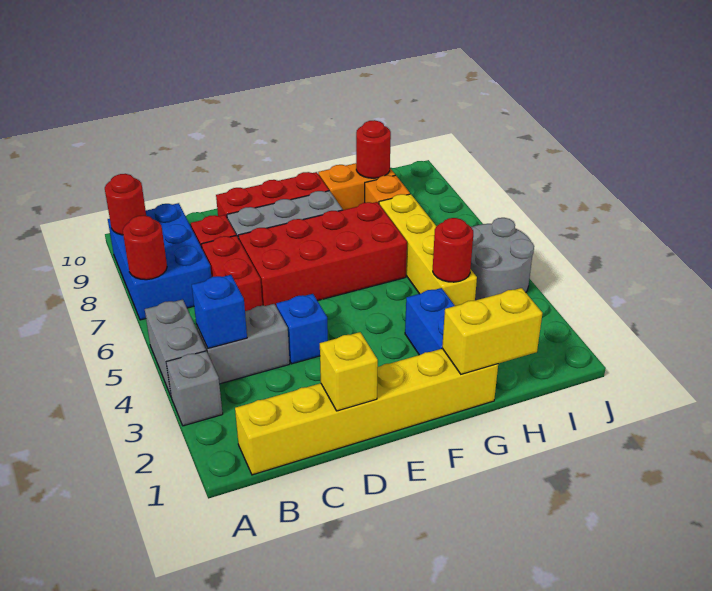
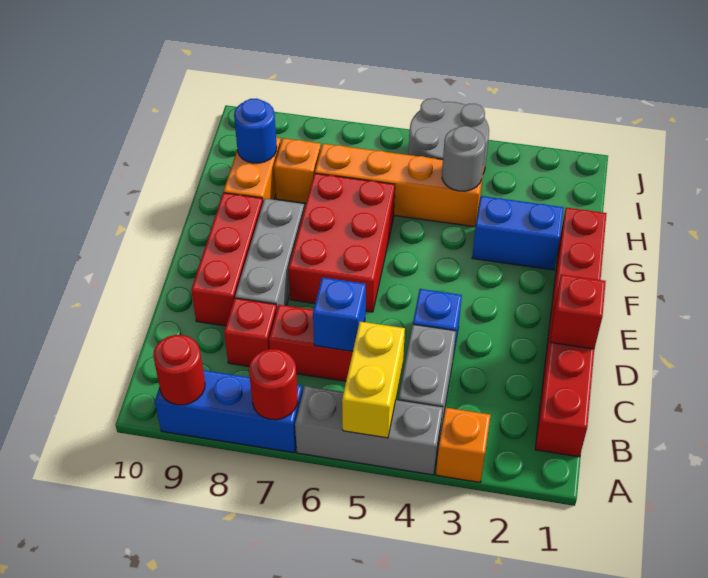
grey brick A3 level 1 -> orange brick A3 level 1
grey brick A4:A5 level 1 -> grey brick A4:A6 level 1
blue brick A7:B9 level 1 -> blue brick A7:A9 level 1
yellow brick B1:G1 level 1 -> red brick B1:G1 level 1
blue brick B4 level 2 -> blue brick C6 level 2
yellow brick D1 level 2 -> red brick D1 level 2
red brick D6:G7 level 1 -> red brick E6:G7 level 1
yellow brick G1:H1 level 2 -> yellow brick A5:B5 level 2
yellow brick H4:H7 level 1 -> orange brick H4:H7 level 1
red round brick H4 level 2 -> grey round brick H4 level 2
red round brick H9 level 2 -> blue round brick H9 level 2

